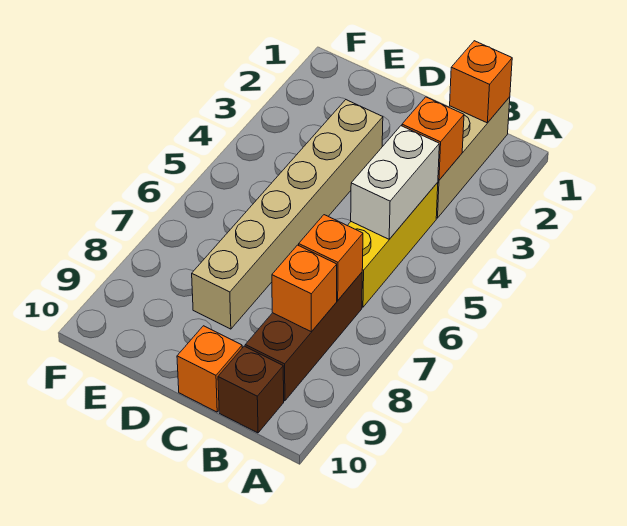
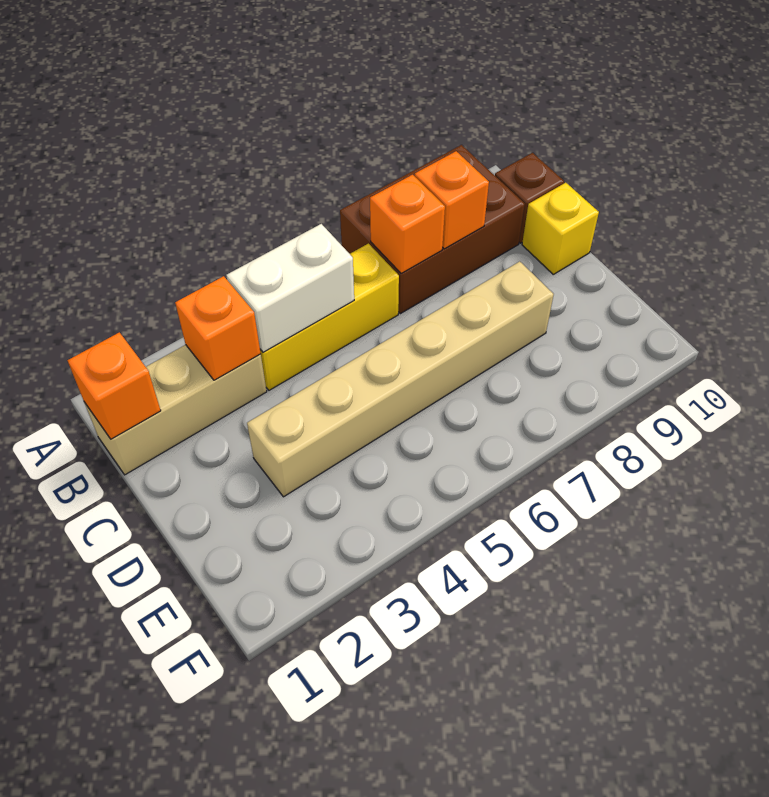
brown brick B7:B9 level 1 -> brown brick A7:B9 level 1
orange brick C10 level 1 -> yellow brick C10 level 1

